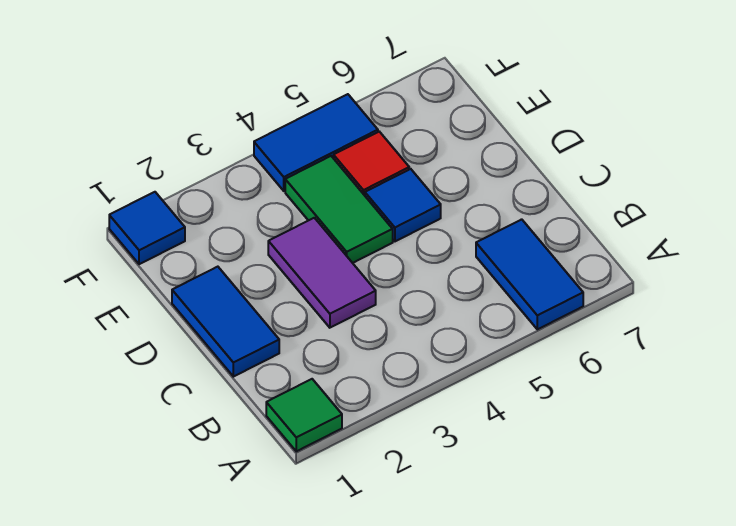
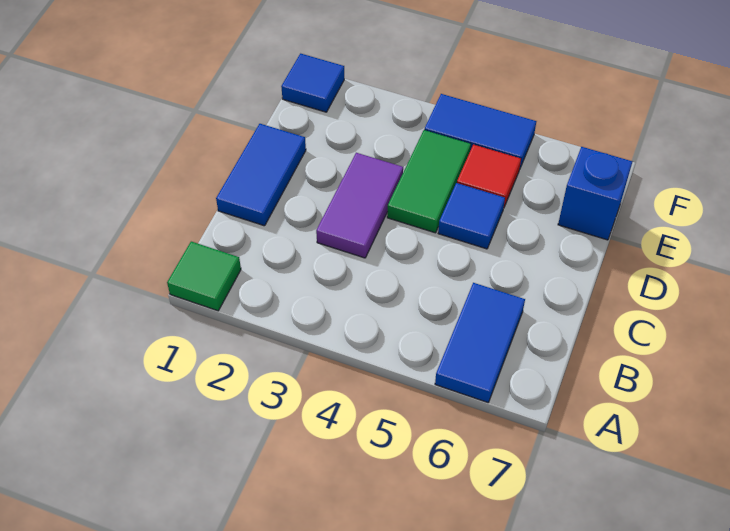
none -> blue brick E7 level 1

